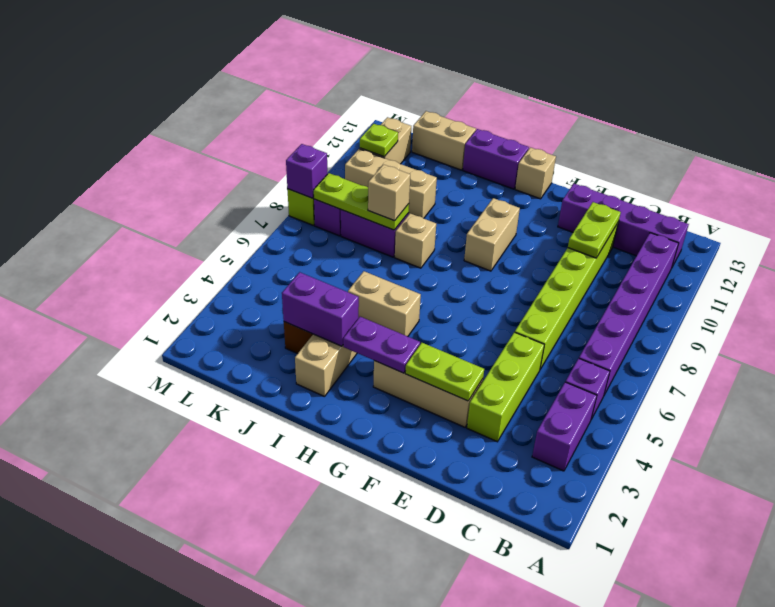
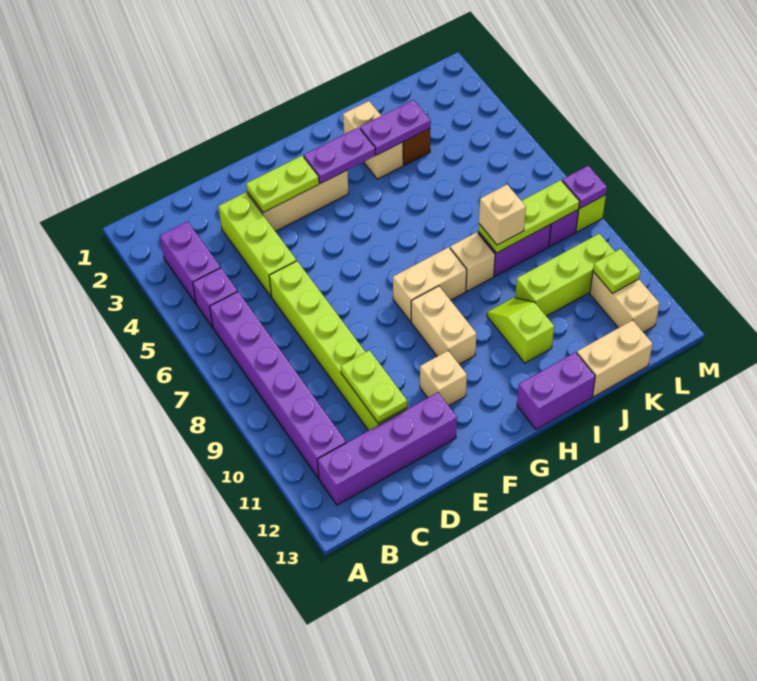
tan brick G13 level 1 -> tan brick F11 level 1
tan brick H5:I5 level 1 -> tan brick G8:H8 level 1
purple brick I3:J3 level 2 -> purple plate I3:J3 level 2
none -> lime slope I10:I11 level 1 top 11
tan brick J10:L10 level 1 -> lime brick J10:L10 level 1
purple brick M8 level 2 -> purple plate M8 level 2

